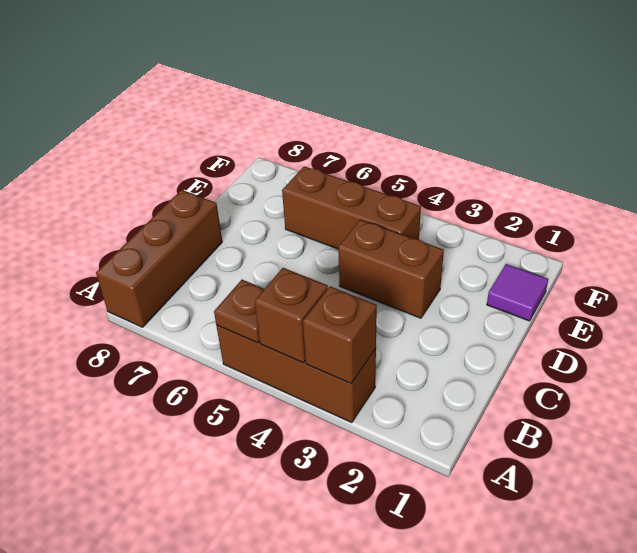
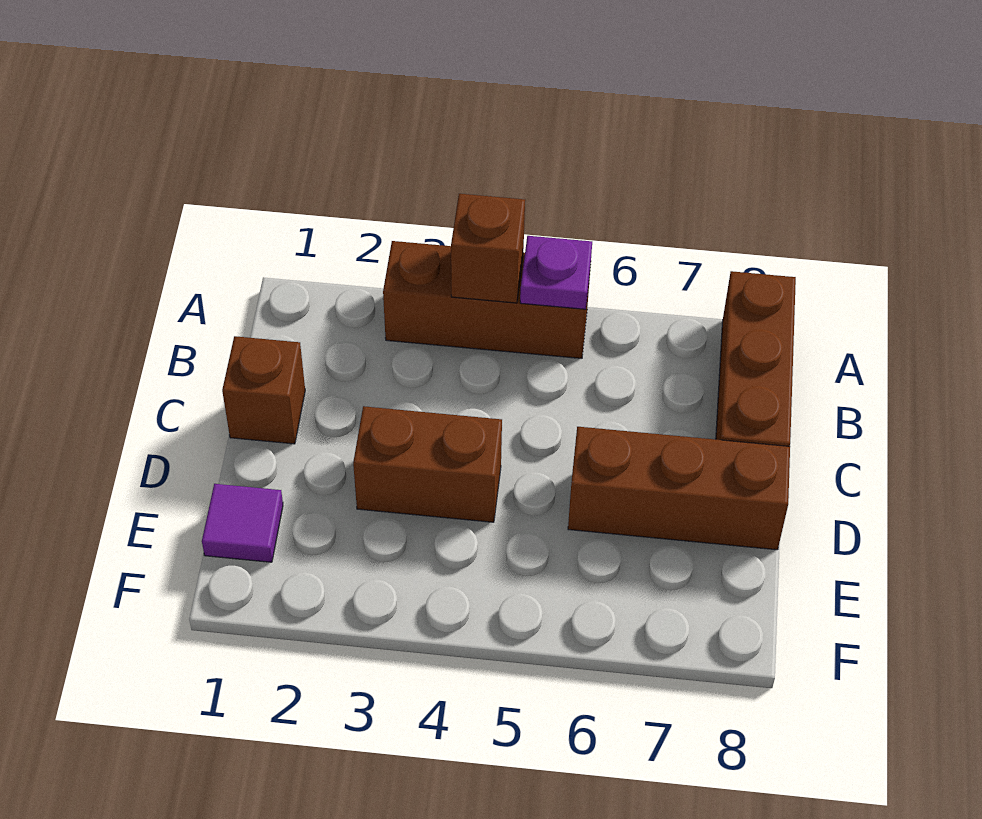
brown brick A3 level 2 -> brown brick C1 level 1
brown plate A5 level 2 -> purple plate A5 level 2
brown brick E4:E6 level 1 -> brown brick D6:D8 level 1

